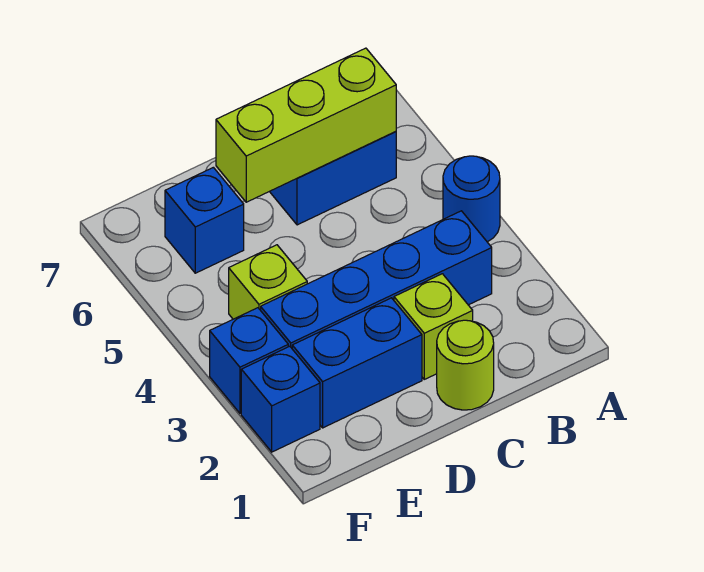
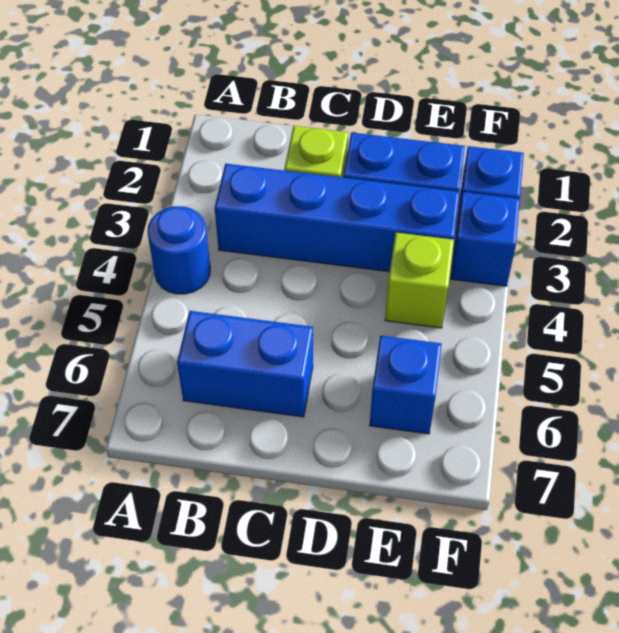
lime brick B6:D6 level 2 -> none
lime round brick C1 level 1 -> none

